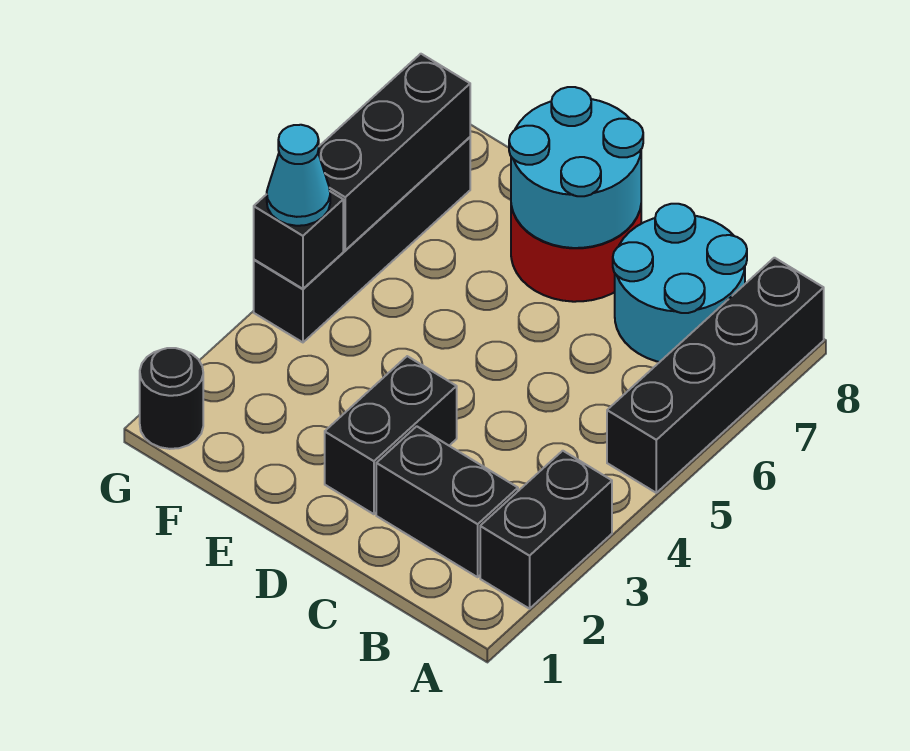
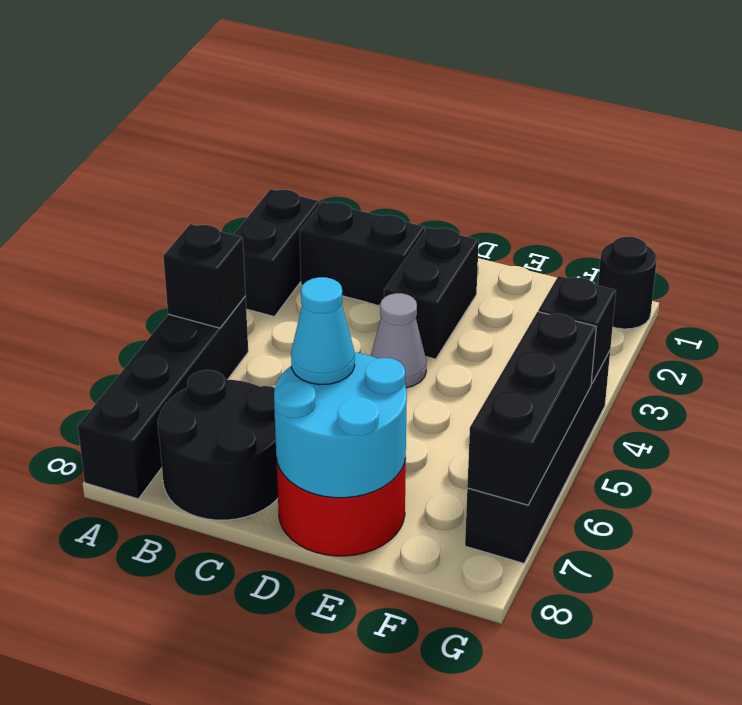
none -> black brick A5 level 2
cyan round brick B7:C8 level 1 -> black round brick B7:C8 level 1
none -> grey cone D4 level 1
cyan cone G4 level 3 -> cyan cone D7 level 3

